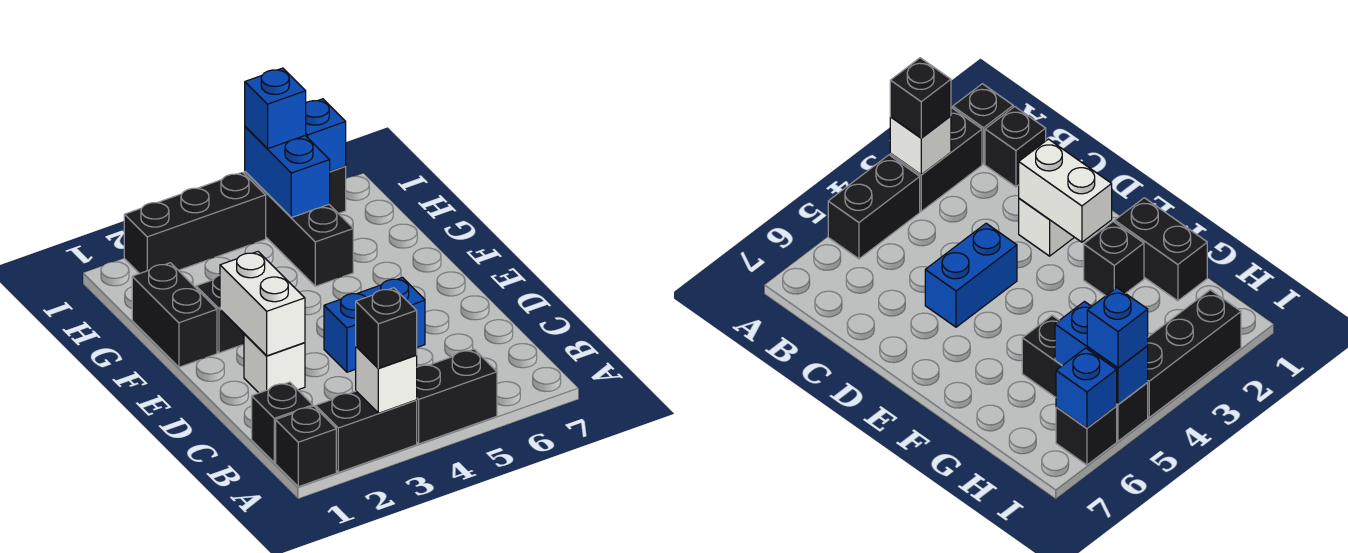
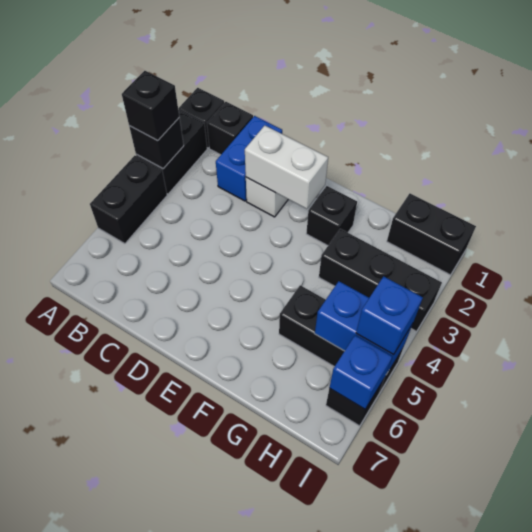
white brick A3 level 2 -> black brick A3 level 2
blue brick D4:D5 level 1 -> blue brick C1:C2 level 1
black brick F1:G1 level 1 -> black brick H1:I1 level 1
black brick I2:I4 level 1 -> black brick G3:I3 level 1

